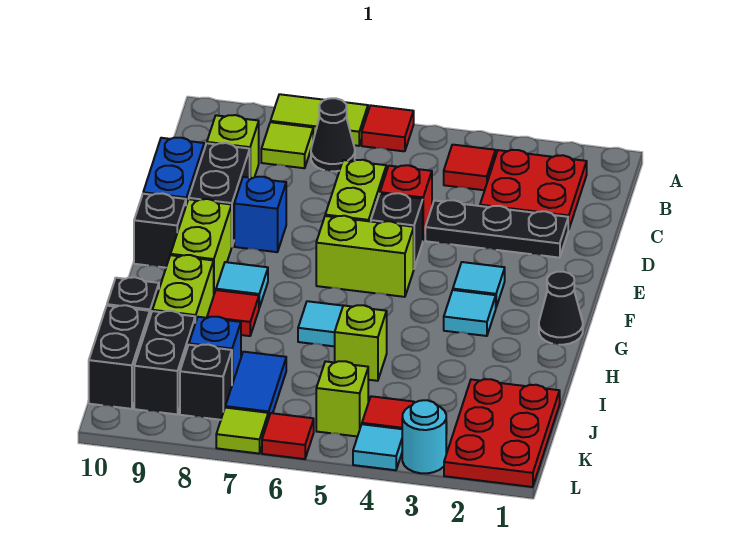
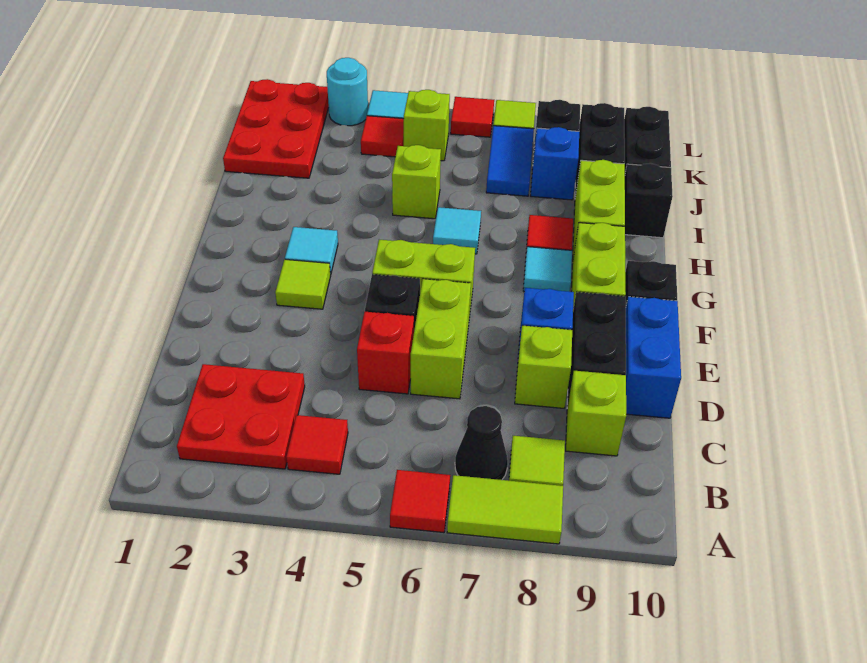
black plate D2:D4 level 1 -> none
none -> lime brick D8 level 1
cyan tile F3 level 1 -> lime tile F3 level 1
black cone G1 level 1 -> none

